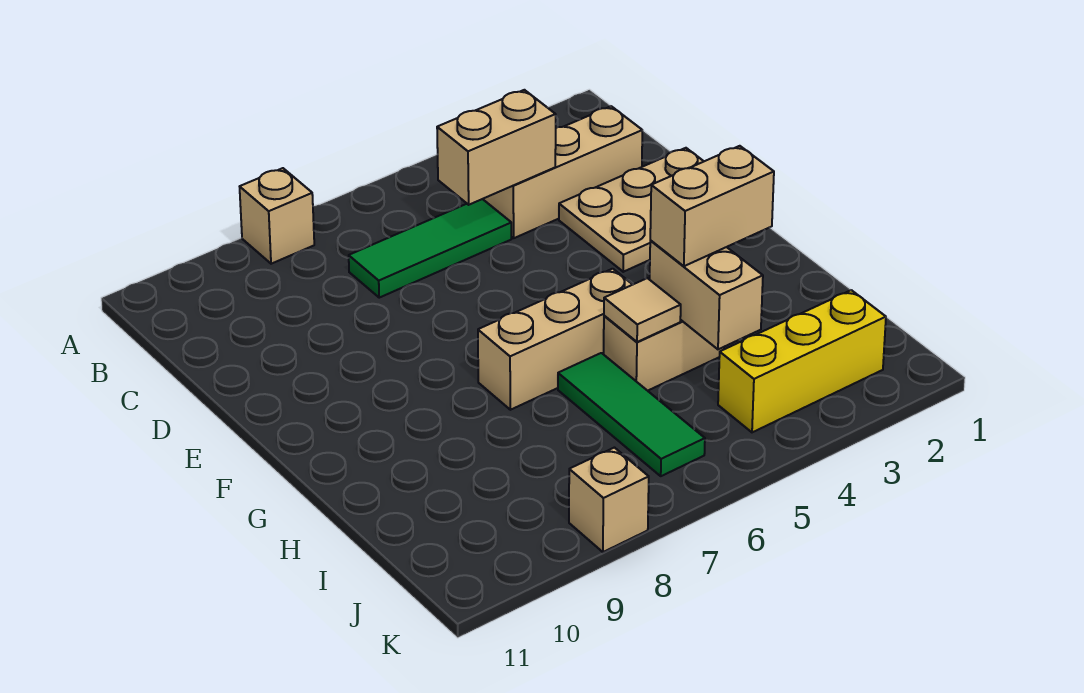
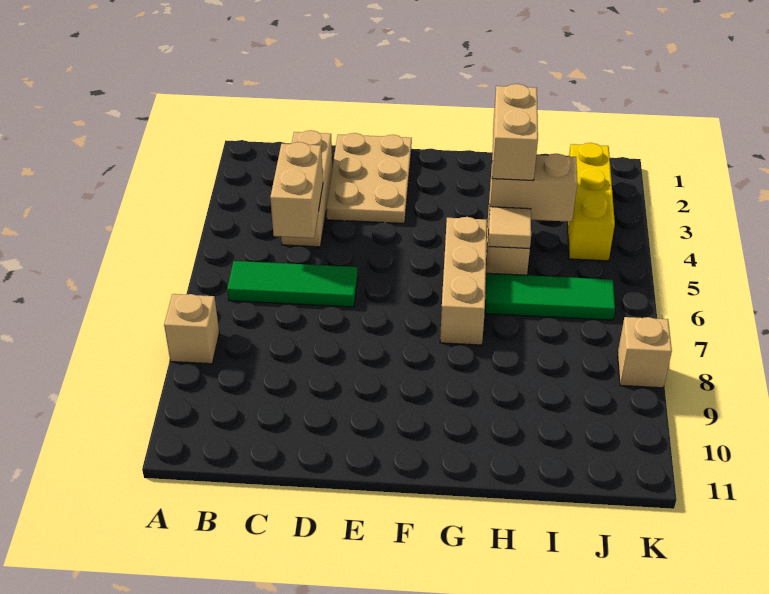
green tile C5:C7 level 1 -> green tile B6:D6 level 1

